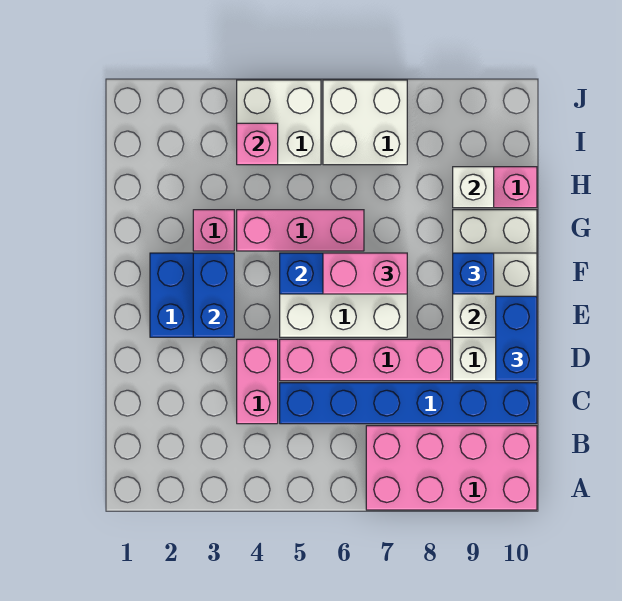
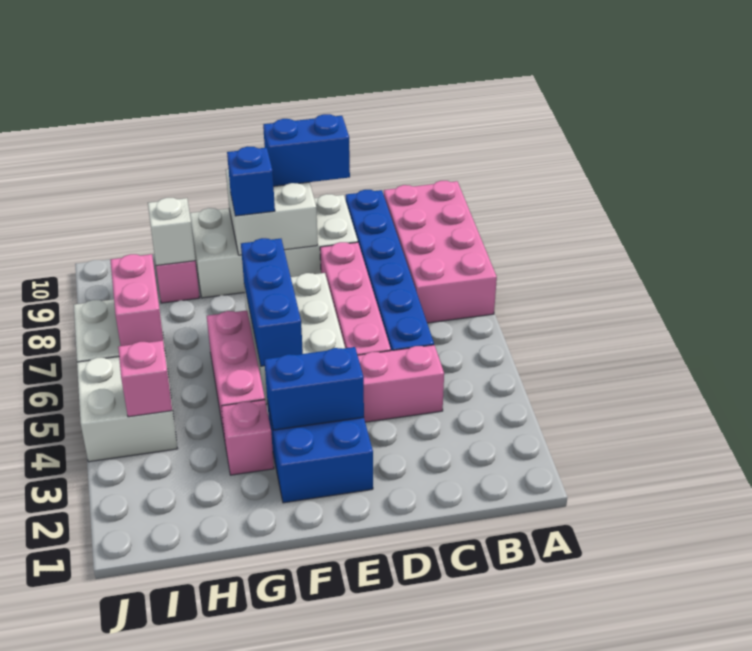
pink brick F6:F7 level 3 -> pink brick I6:I7 level 2

